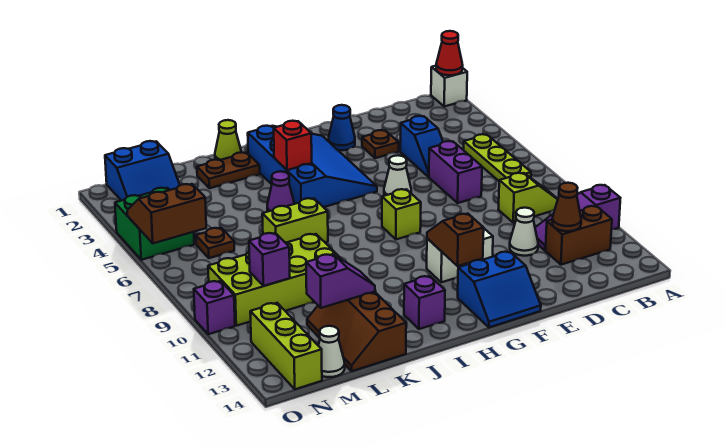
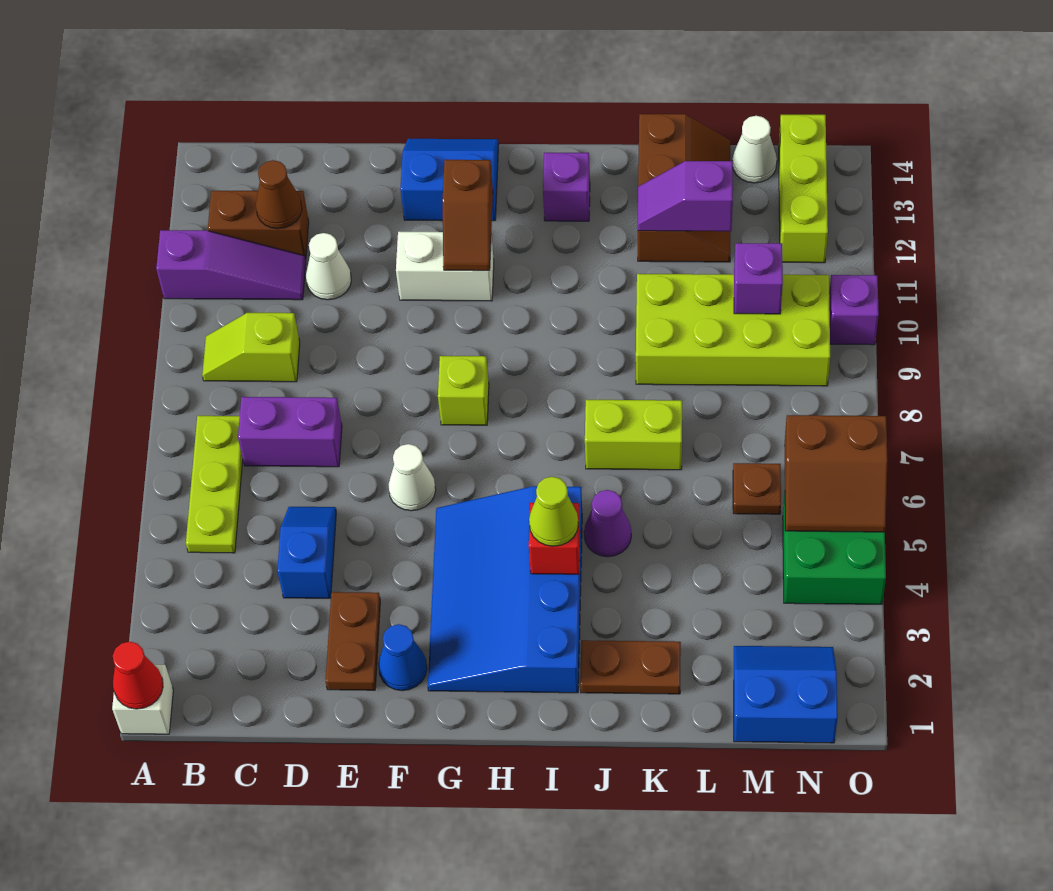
purple brick D6:D7 level 1 -> purple brick C7:D7 level 1
brown plate E3 level 1 -> brown plate E2:E3 level 1
lime cone J1 level 1 -> lime cone I4 level 3

